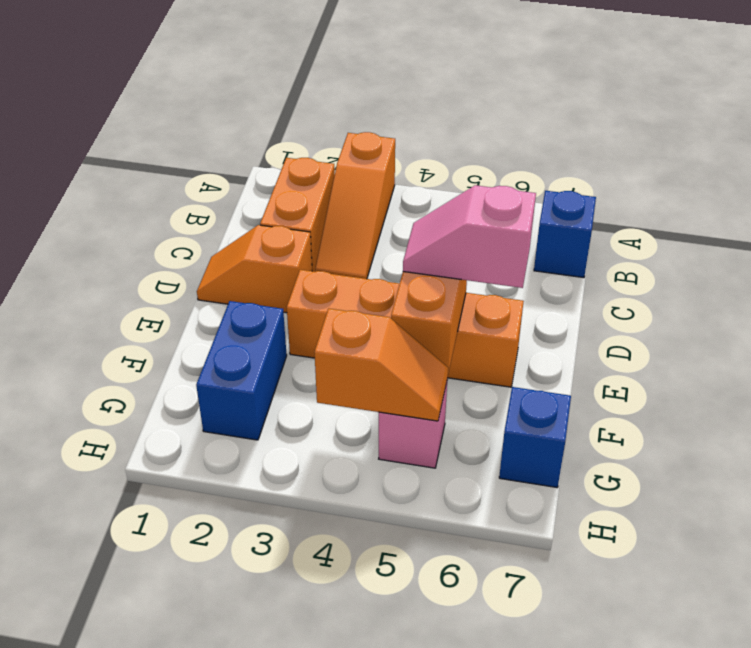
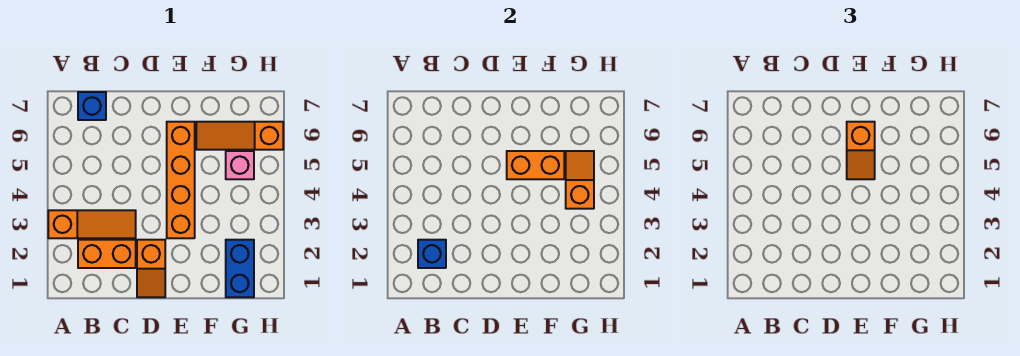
pink slope E5:E6 level 3 top 6 -> orange slope E5:E6 level 3 top 6
blue brick F2:G2 level 1 -> blue brick G1:G2 level 1
none -> orange slope F6:H6 level 1 top H
blue brick G7 level 1 -> blue brick B2 level 2

